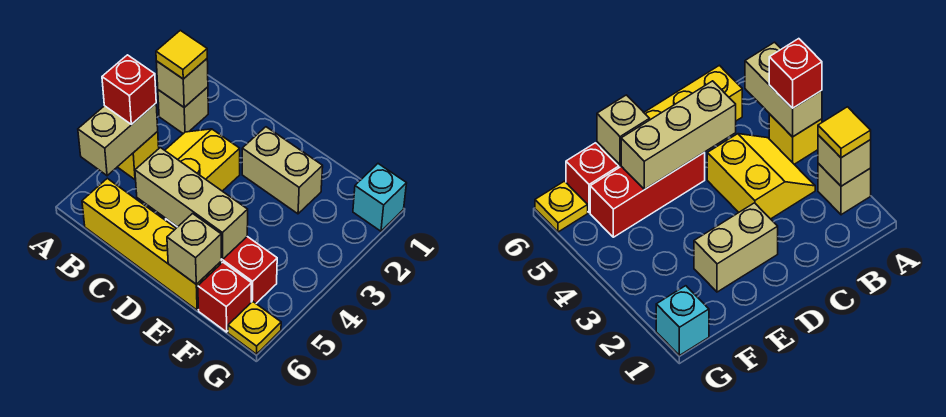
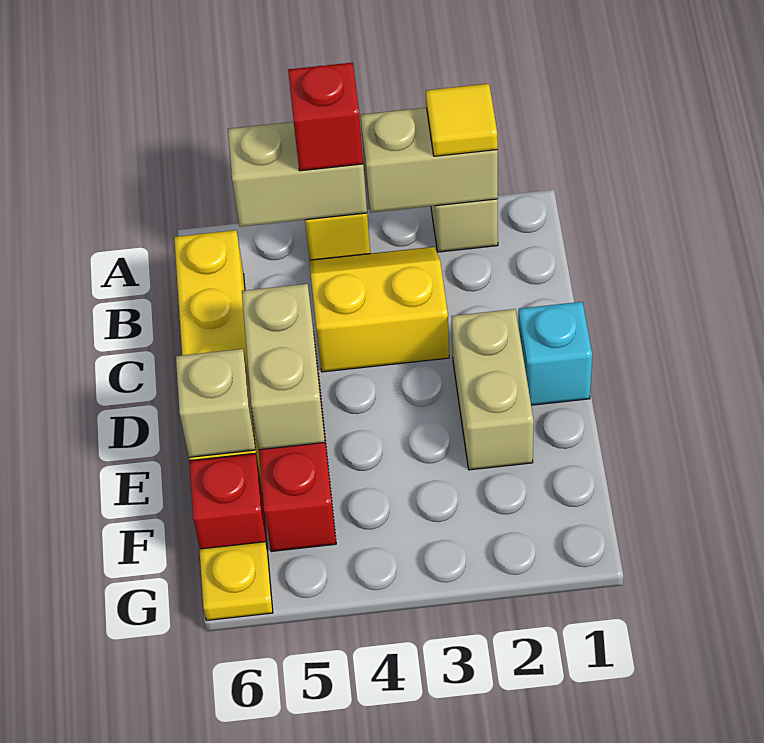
tan brick A2 level 2 -> tan brick A2:A3 level 2
tan brick C5:E5 level 2 -> tan brick D5:E5 level 2
cyan brick G1 level 1 -> cyan brick D1 level 1

